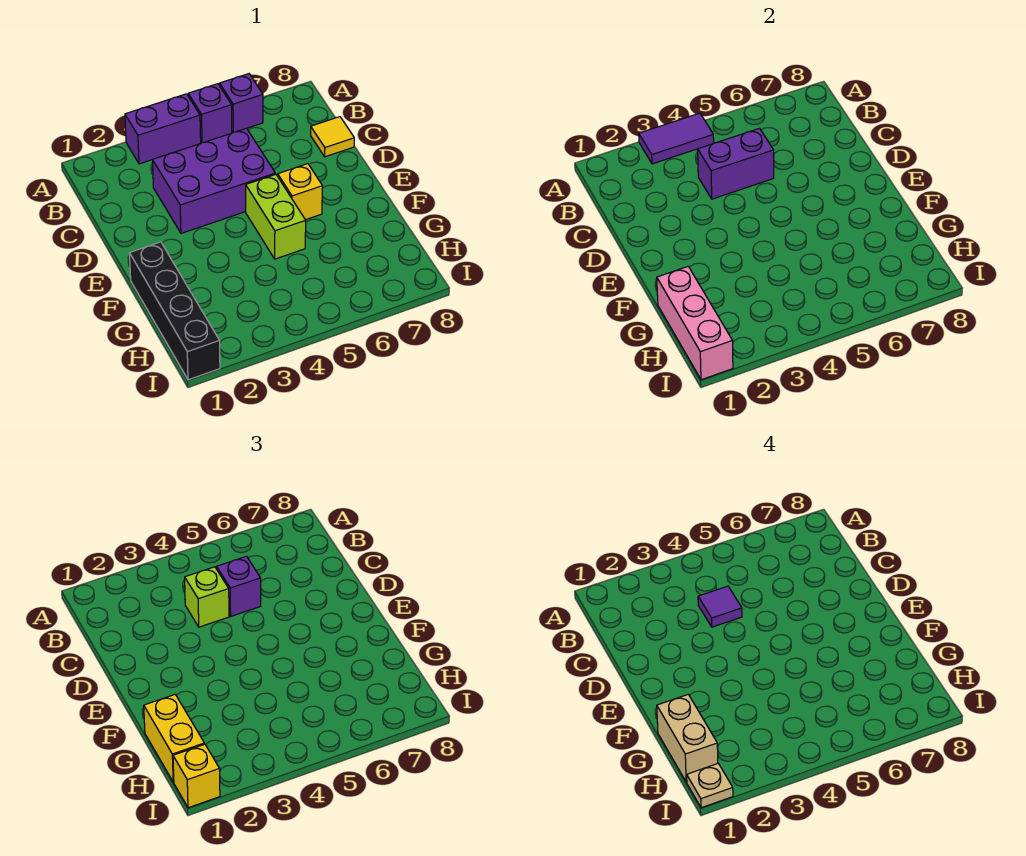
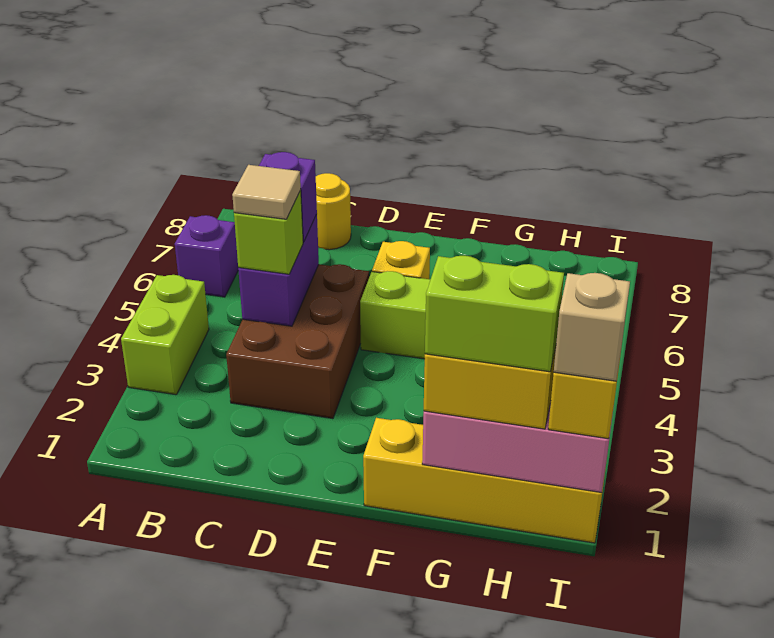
purple brick A3:A4 level 1 -> lime brick A3:A4 level 1
purple tile A3:A4 level 2 -> none
purple brick A5 level 1 -> none
purple brick C3:D5 level 1 -> brown brick C3:D5 level 1
purple tile C4 level 4 -> tan tile C4 level 4
yellow tile C8 level 1 -> yellow round brick C8 level 1
black brick F1:I1 level 1 -> yellow brick F1:I1 level 1
tan brick G1:H1 level 4 -> lime brick G1:H1 level 4
tan plate I1 level 4 -> tan brick I1 level 4

